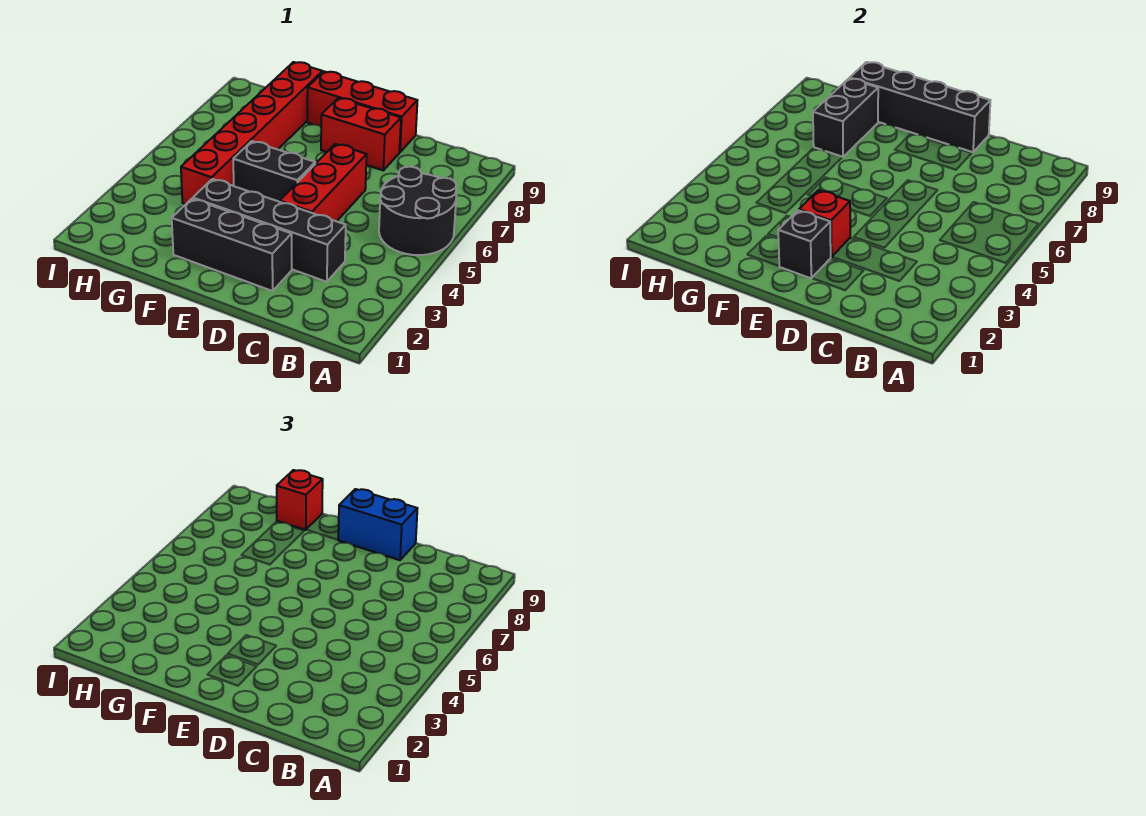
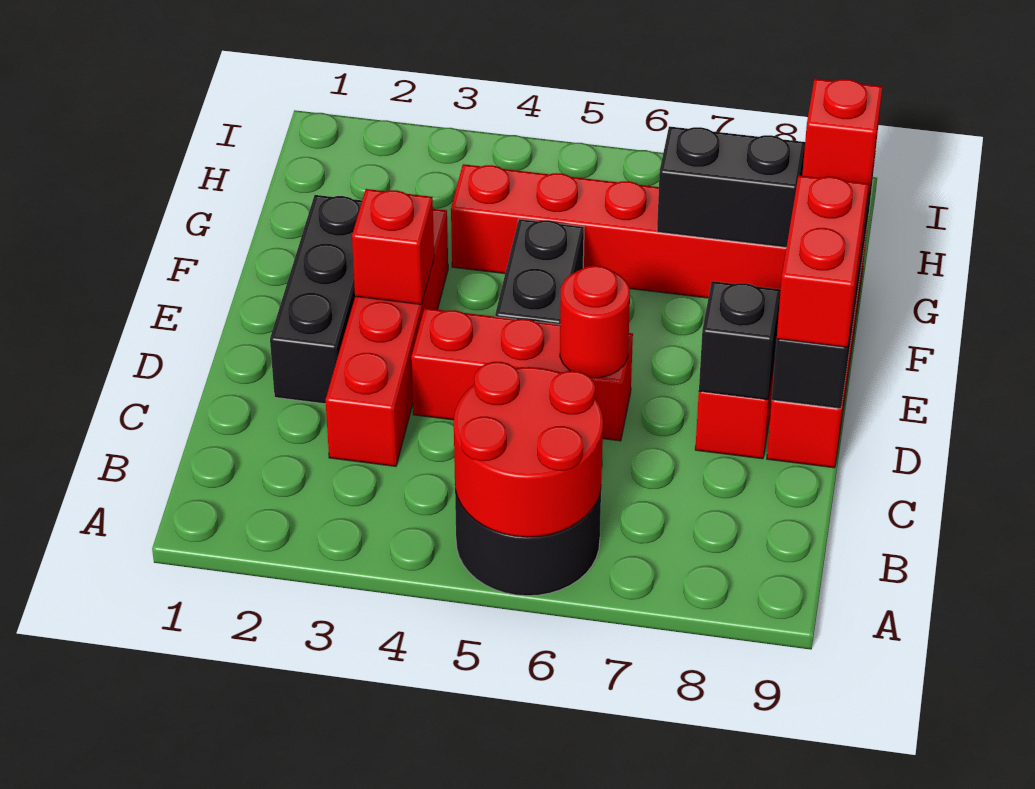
none -> red round brick A5:B6 level 2
black brick C3:F3 level 1 -> red brick C3:F3 level 1
none -> red round brick D6 level 2
blue brick D9:E9 level 3 -> red brick D9:E9 level 3
black brick E2 level 2 -> black brick D8 level 2

